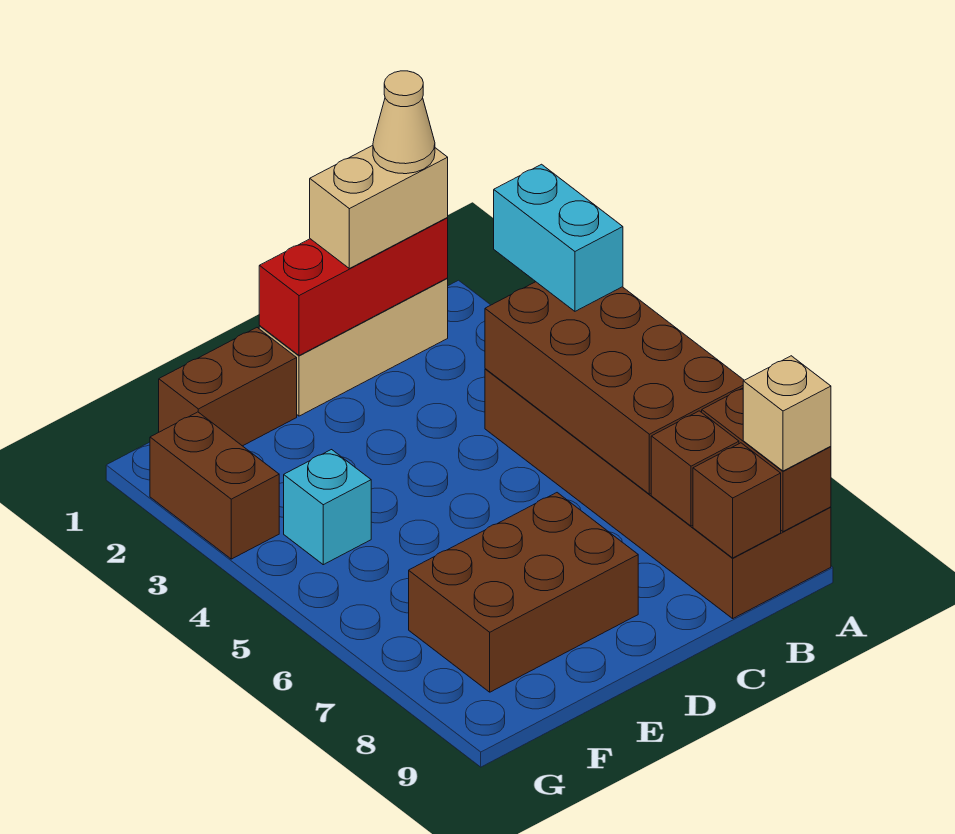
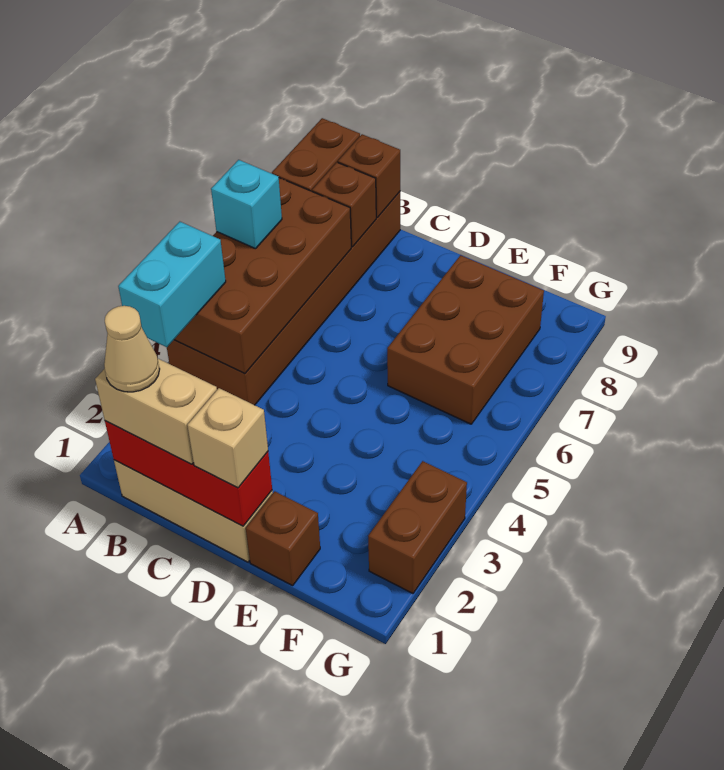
tan brick A9 level 3 -> tan brick D1 level 3
brown brick D7:F8 level 1 -> brown brick E6:F8 level 1
brown brick E1:F1 level 1 -> brown brick E1 level 1
cyan brick F4 level 1 -> cyan brick A6 level 3

